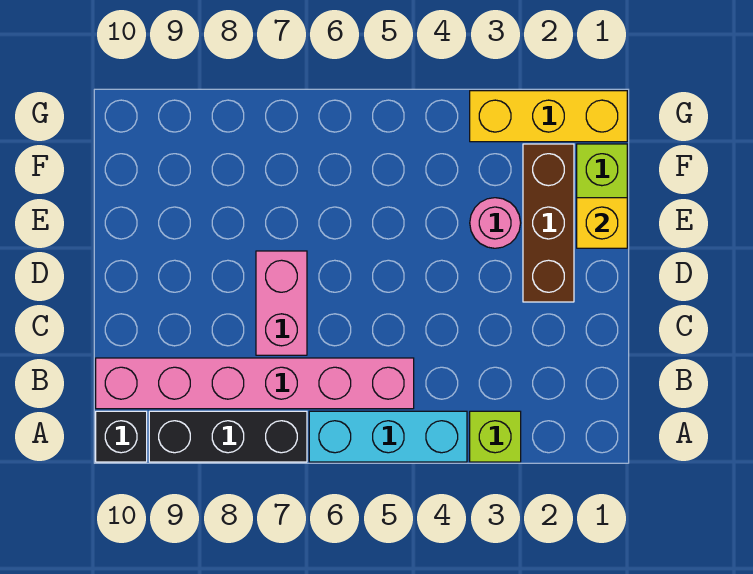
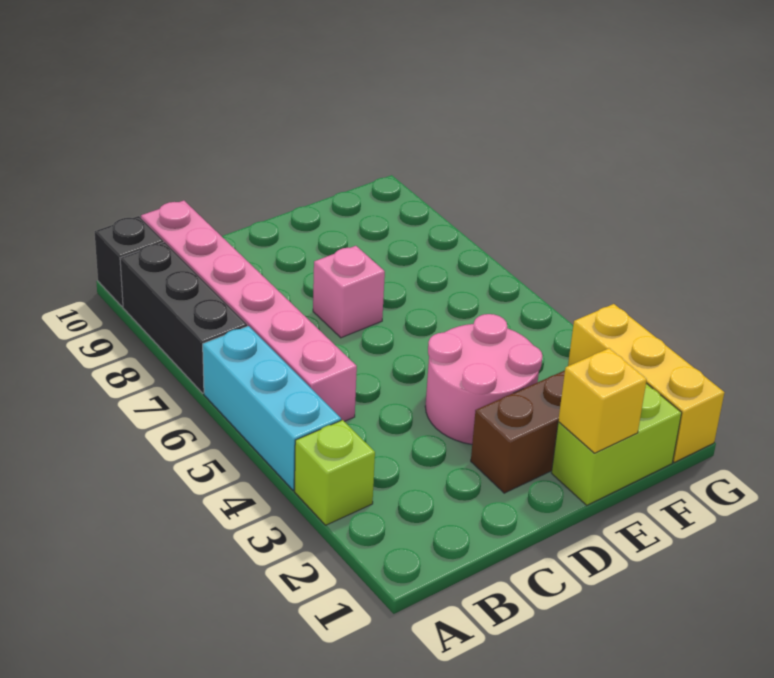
pink brick C7:D7 level 1 -> pink brick D7 level 1
pink round brick E3 level 1 -> pink round brick D3:E4 level 1

